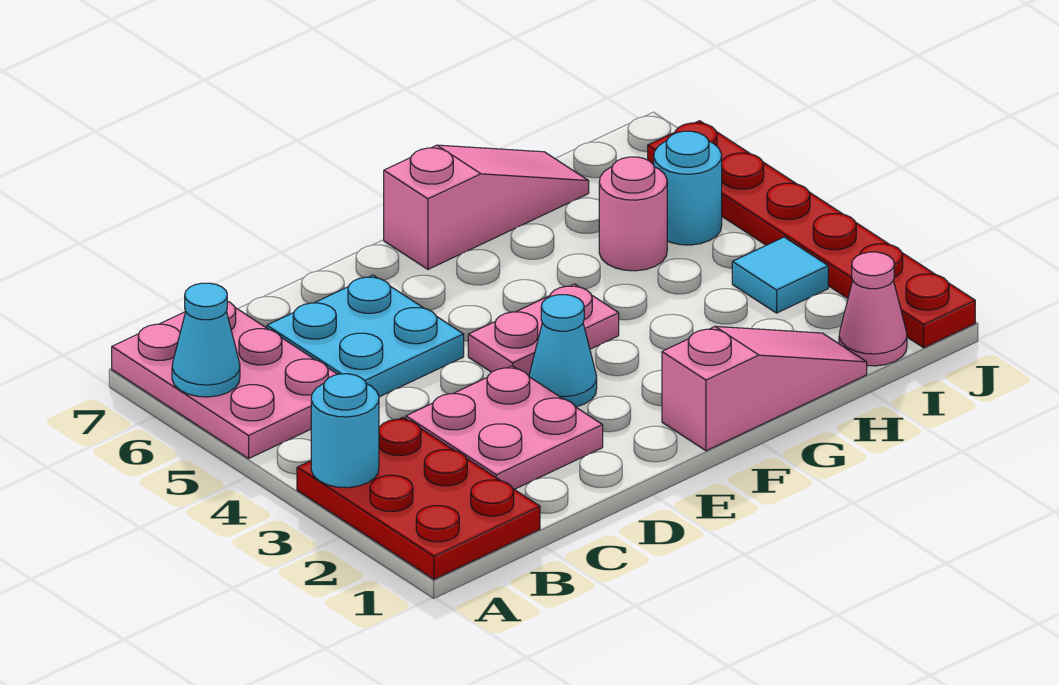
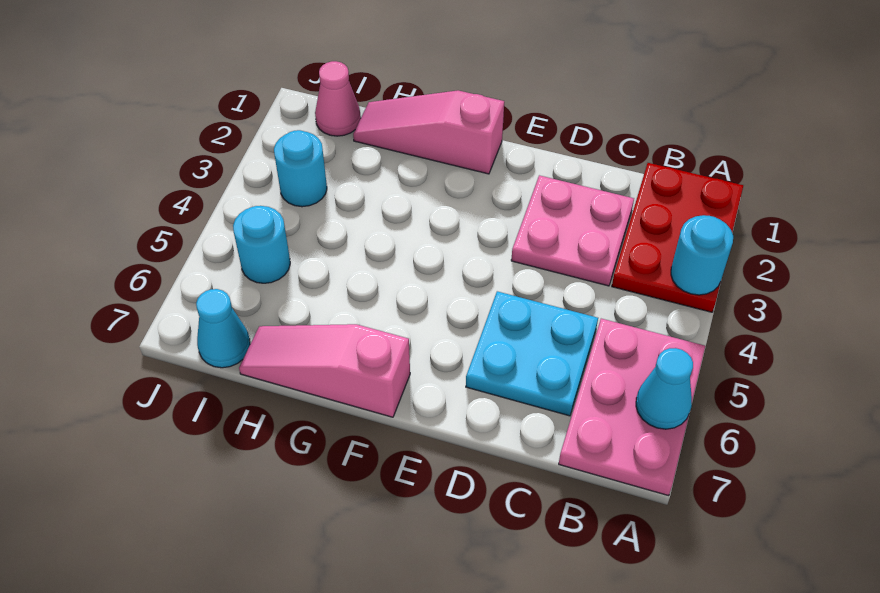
cyan cone E3 level 1 -> cyan cone I7 level 1
pink plate E4:F4 level 1 -> none
pink round brick H5 level 1 -> none
cyan tile I3 level 1 -> cyan round brick I3 level 1
red plate J1:J6 level 1 -> none

